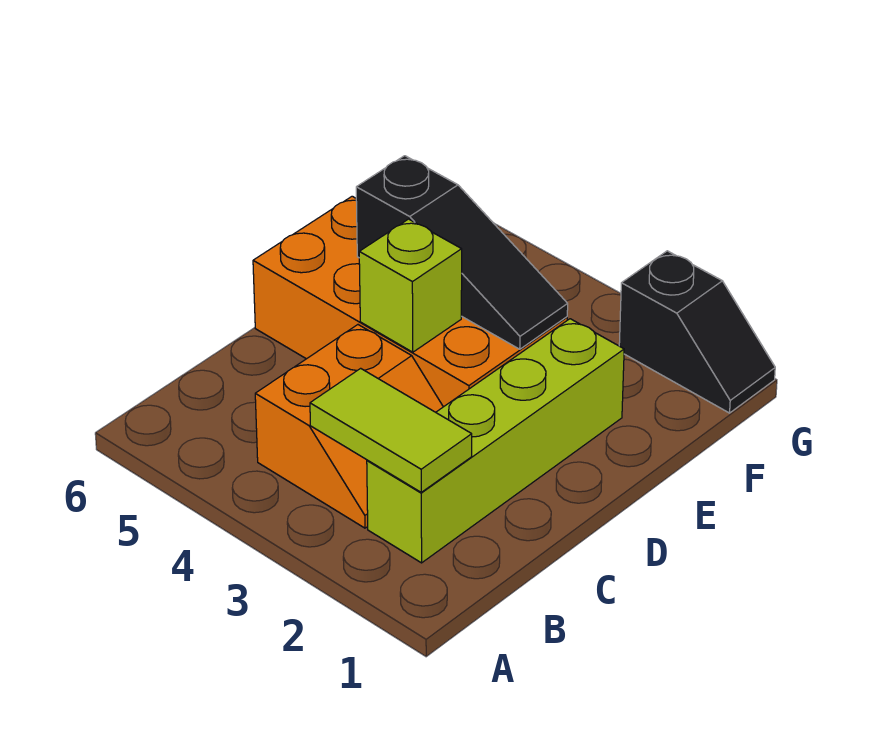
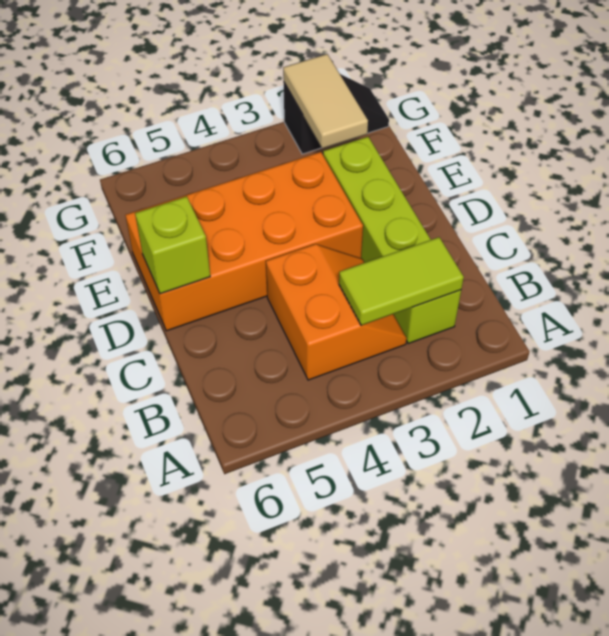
lime brick D4 level 2 -> lime brick D6 level 2
black slope E3:E5 level 2 top 5 -> none
none -> tan tile F2:G2 level 2

